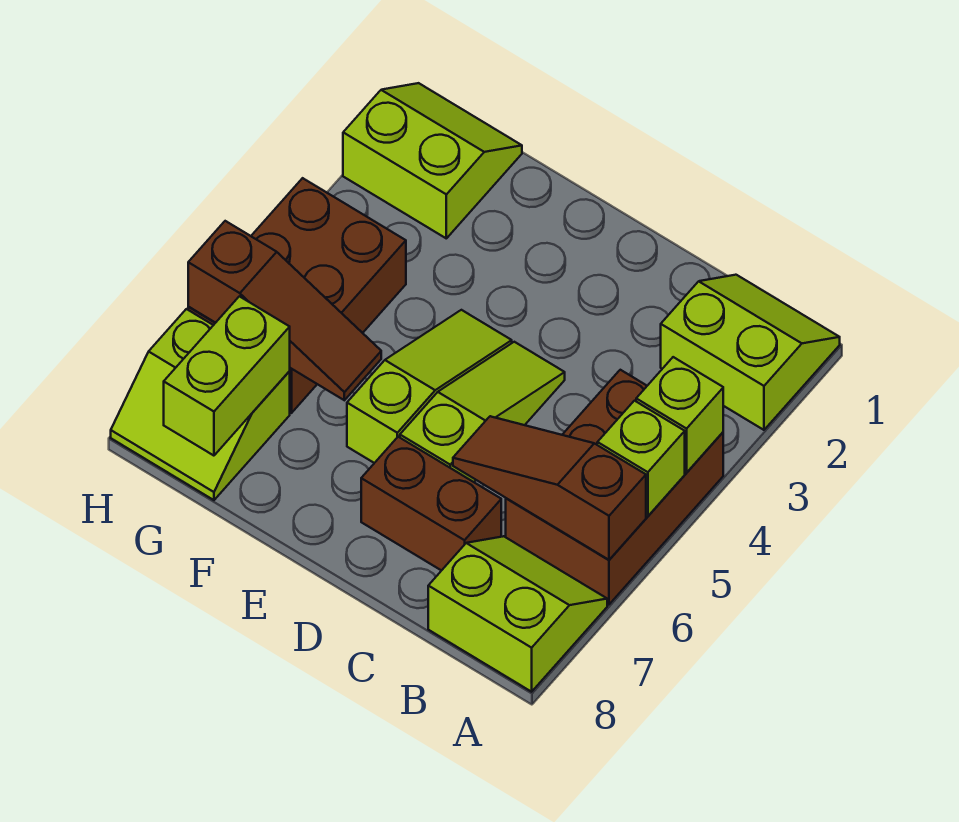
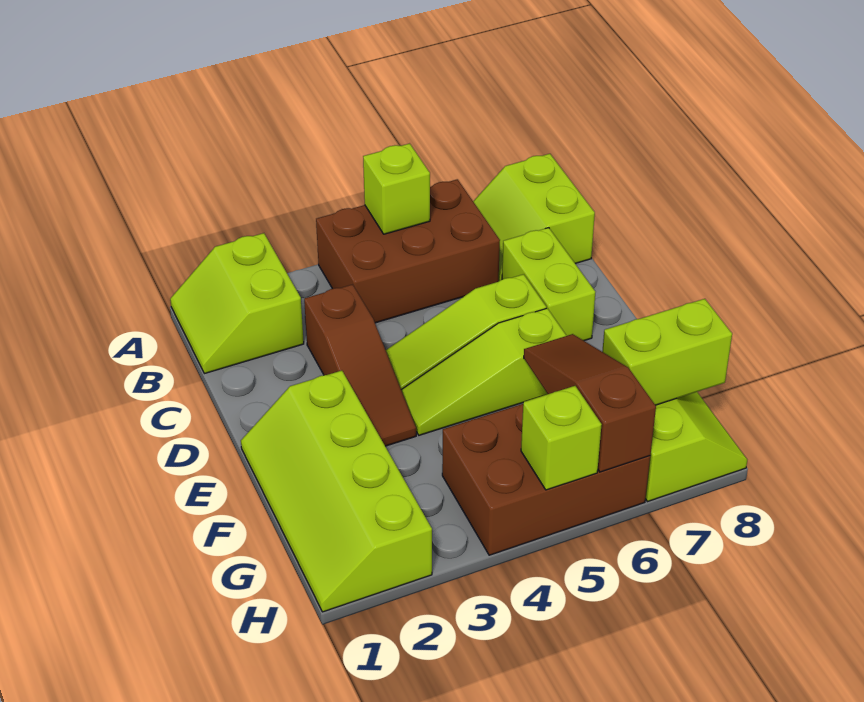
lime brick A4 level 2 -> lime brick H5 level 2
brown slope A6:C6 level 2 top A -> brown slope C3:E3 level 1 top C
brown brick C7:D7 level 1 -> lime brick C7:D7 level 1
lime slope G1:H2 level 1 top 2 -> lime slope E1:H2 level 1 top 2

